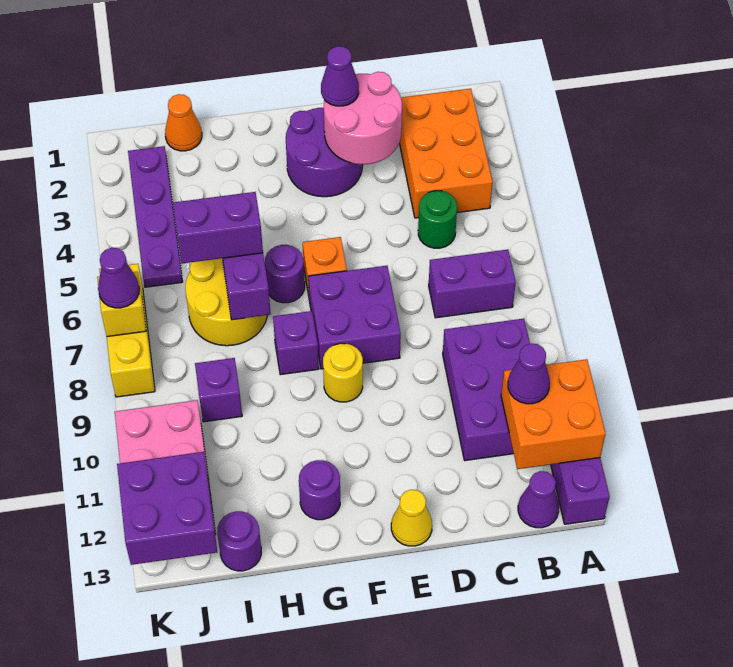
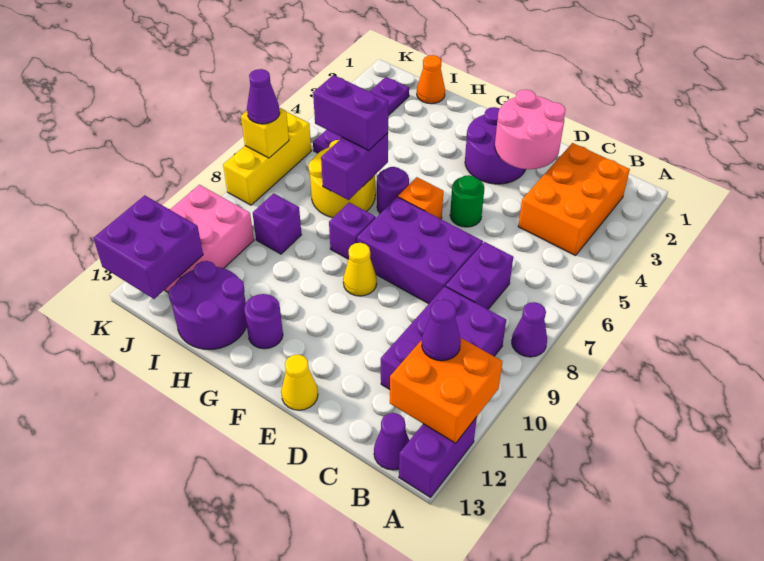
purple brick B7:C7 level 1 -> purple brick C7:C8 level 1
green round brick C5 level 1 -> green round brick E5 level 1
purple cone E2 level 3 -> purple cone A8 level 1
purple brick E7:F8 level 1 -> purple brick D7:F8 level 1
yellow round brick F9 level 1 -> yellow cone F9 level 1
purple round brick I13 level 1 -> purple round brick H12:I13 level 1

